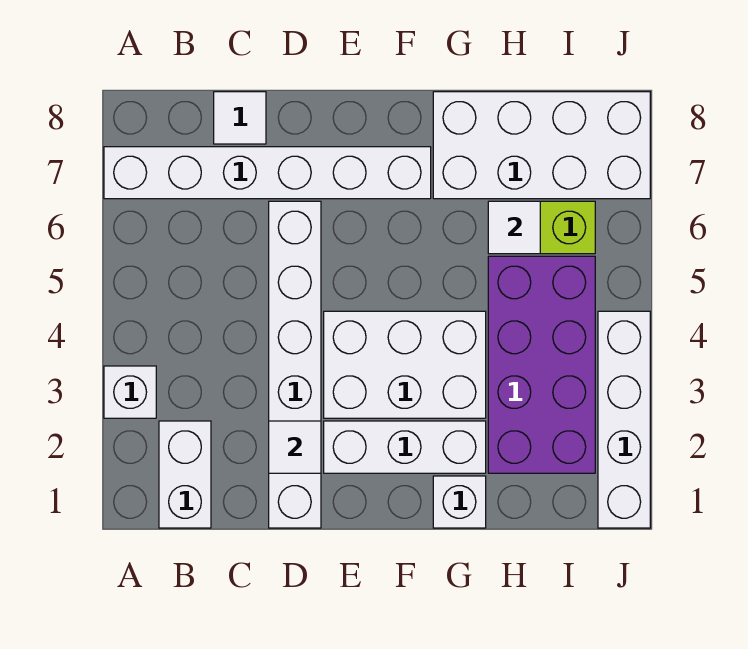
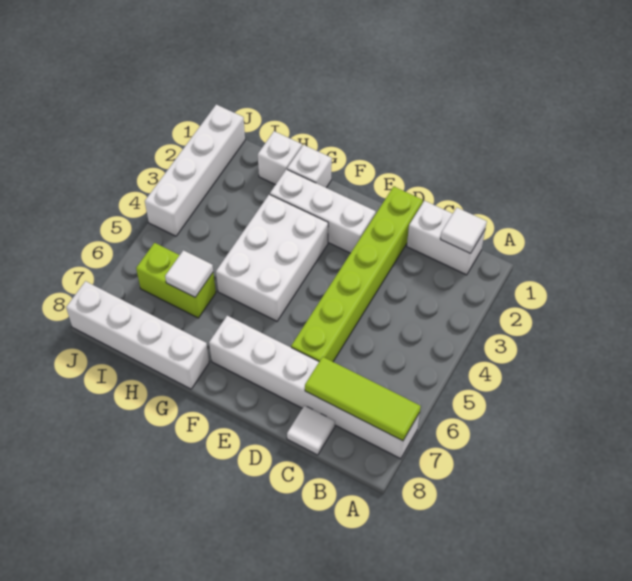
white brick A3 level 1 -> white brick H1 level 1
none -> lime tile A7:C7 level 2
white brick B1:B2 level 1 -> white brick B1:C1 level 1
white brick D1:D6 level 1 -> lime brick D1:D6 level 1
white tile D2 level 2 -> white tile B1 level 2
white brick E3:G4 level 1 -> white brick F3:G5 level 1
white brick G7:J8 level 1 -> white brick G8:J8 level 1
purple brick H2:I5 level 1 -> none

